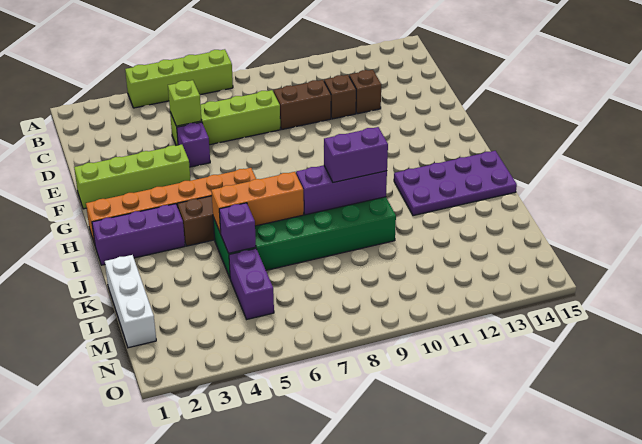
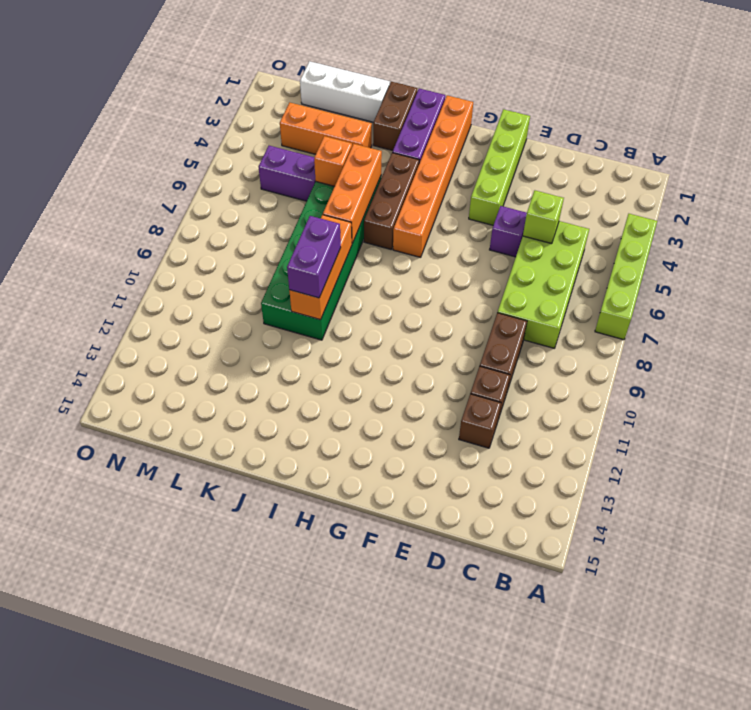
lime brick D5:D8 level 1 -> lime brick C5:D8 level 1
purple plate I12:J15 level 1 -> none
none -> brown brick J1:J2 level 1
purple brick J8:J10 level 2 -> orange brick J8:J10 level 2
none -> orange brick K3:M3 level 1
purple brick K5 level 2 -> orange brick K5 level 2

